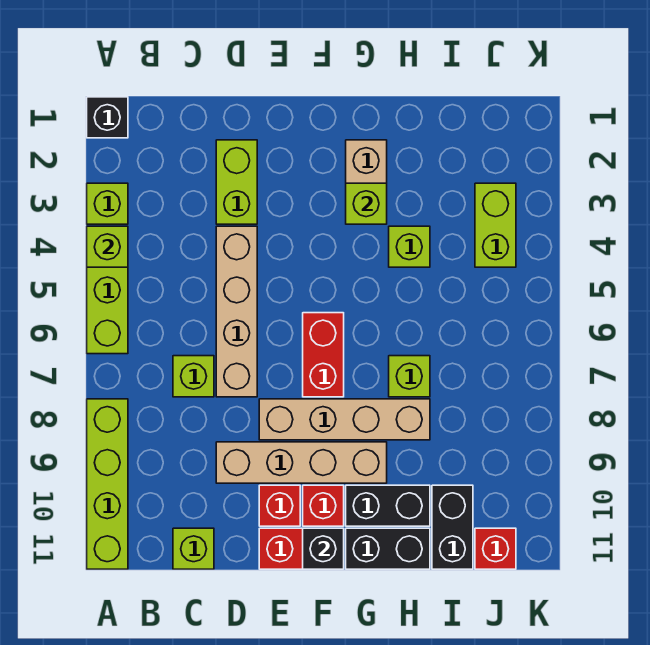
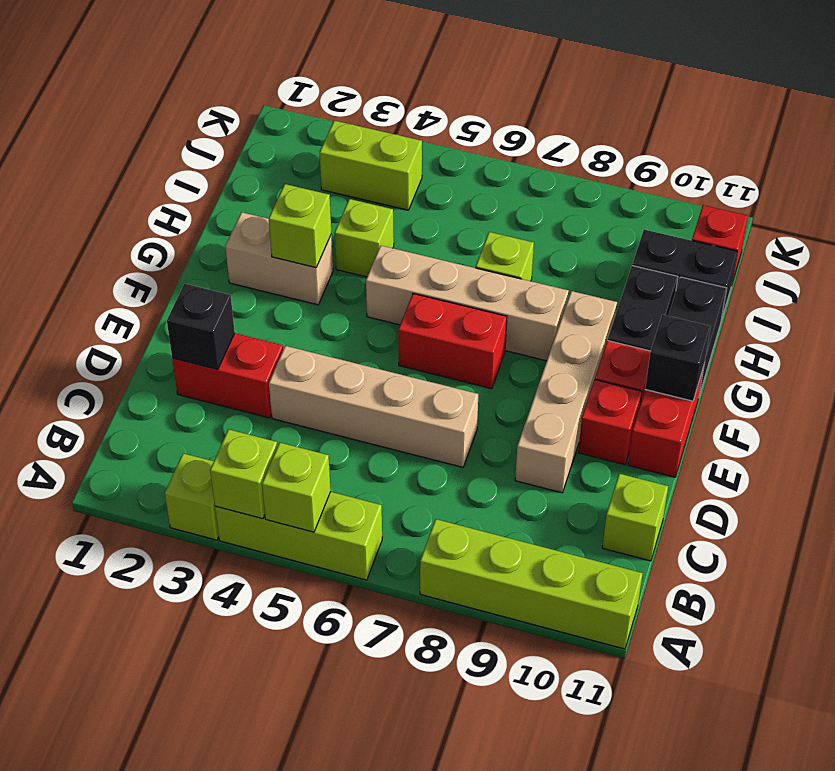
black brick A1 level 1 -> black brick D2 level 2
lime brick C7 level 1 -> lime brick A5 level 2
lime brick D2:D3 level 1 -> red brick D2:D3 level 1
tan brick E8:H8 level 1 -> tan brick G5:G8 level 1

